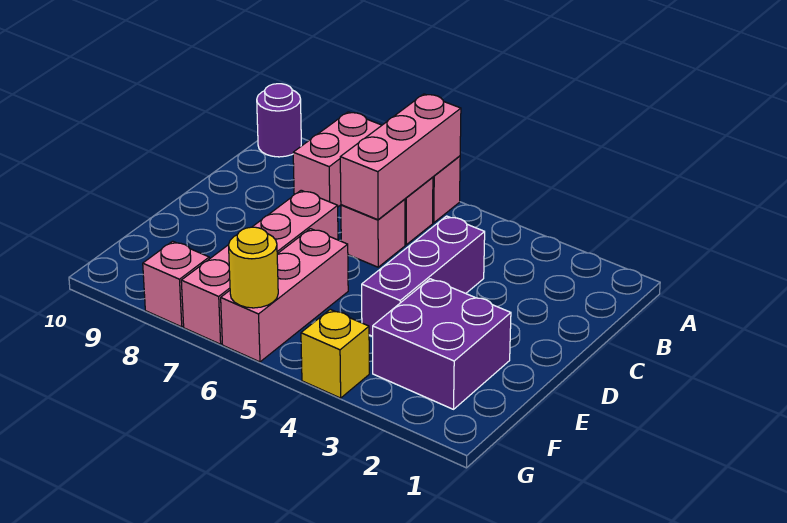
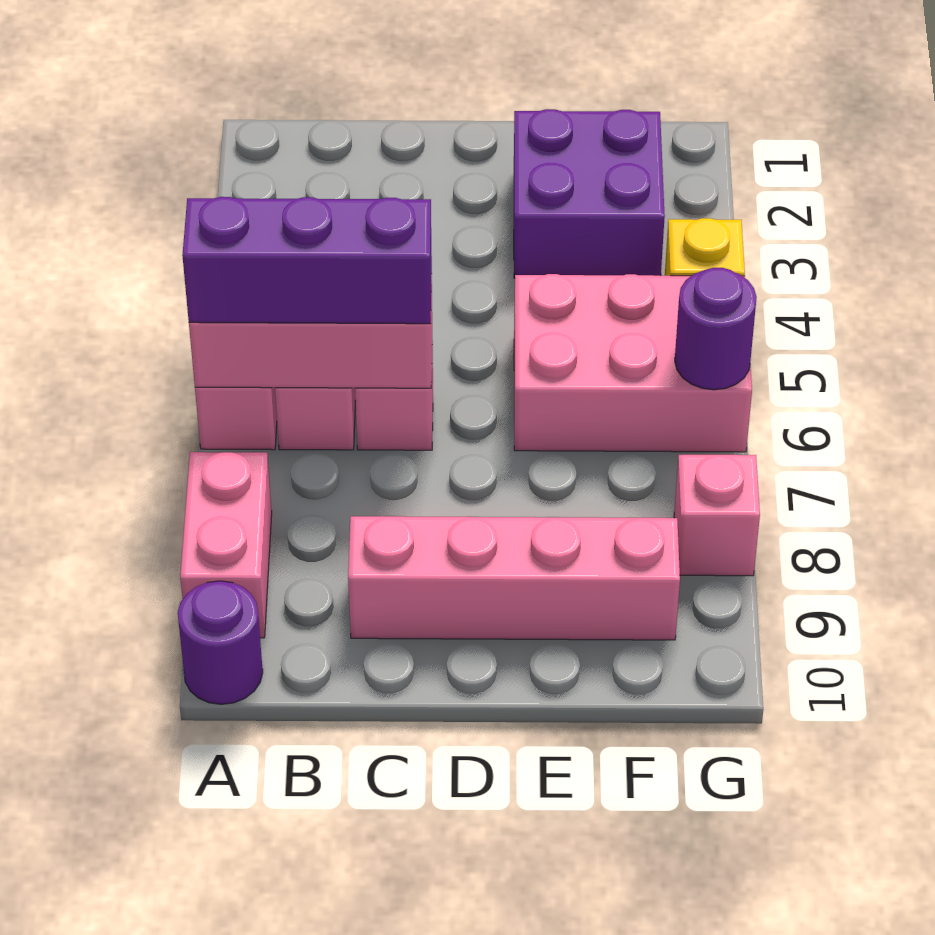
pink brick A8:B8 level 1 -> pink brick A8:A9 level 1
purple brick C4:E4 level 1 -> purple brick A6:C6 level 3
pink brick D7:G7 level 1 -> pink brick C9:F9 level 1
pink brick E6:G6 level 1 -> pink brick E5:G6 level 1
yellow round brick G6 level 2 -> purple round brick G6 level 2

